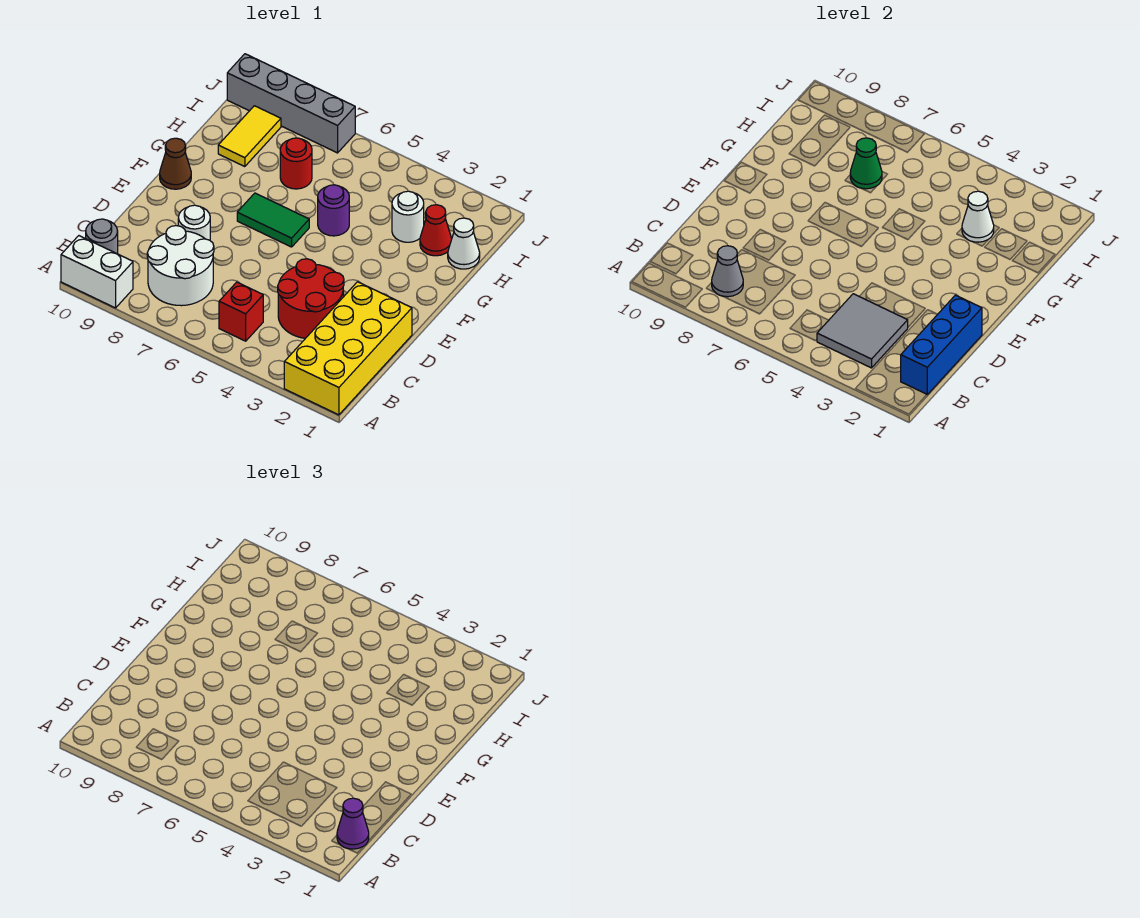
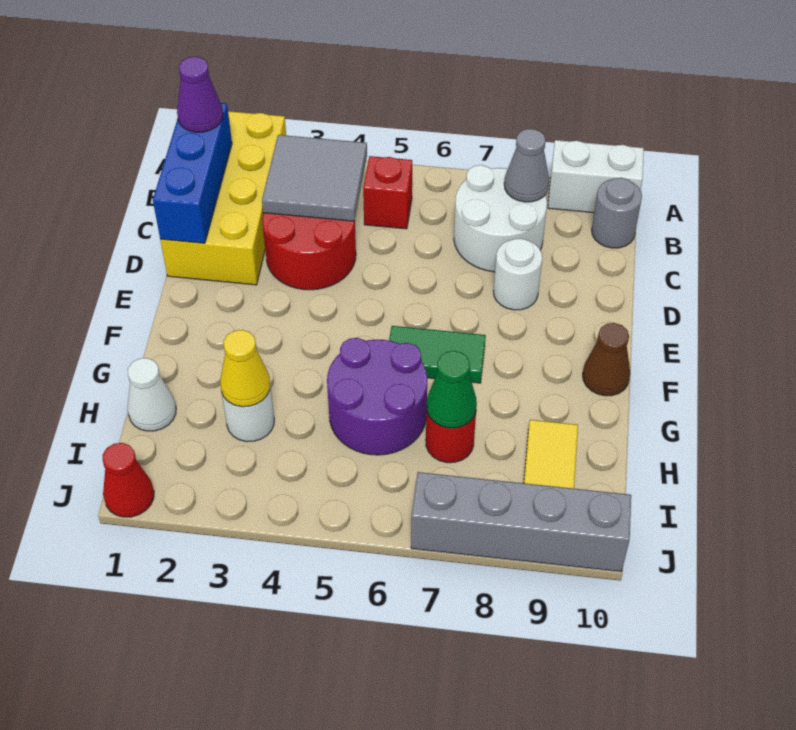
purple round brick G5 level 1 -> purple round brick G5:H6 level 1
red cone H2 level 1 -> red cone J1 level 1
white cone H3 level 2 -> yellow cone H3 level 2

